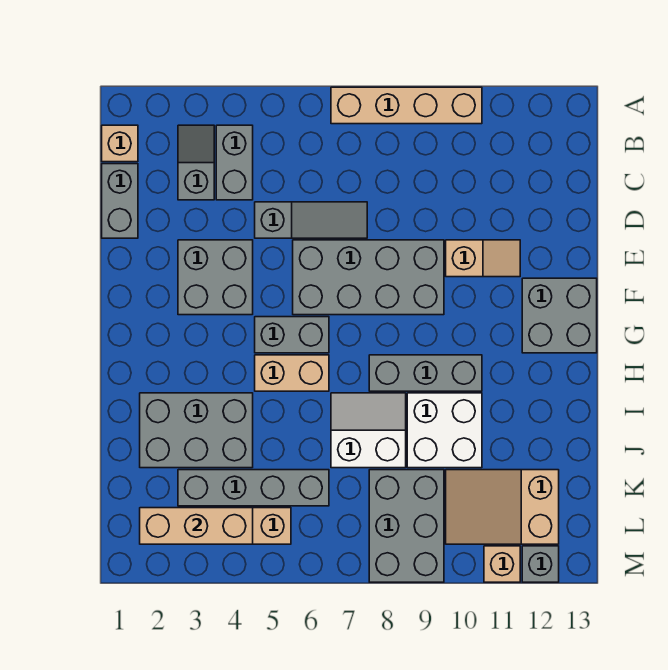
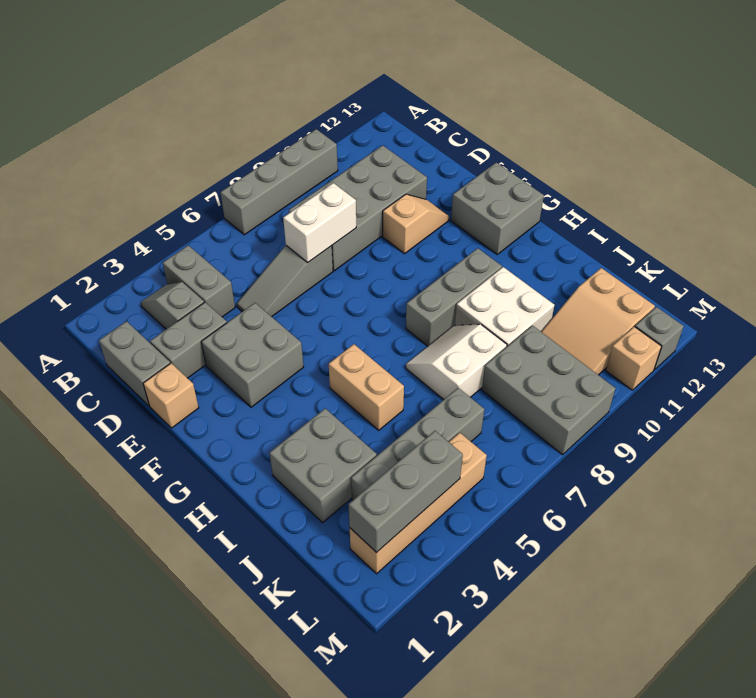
tan brick A7:A10 level 1 -> grey brick A7:A10 level 1
tan brick B1 level 1 -> tan brick E1 level 1
grey slope D5:D7 level 1 top 5 -> grey slope D5:D7 level 1 top 7
none -> white brick D7:D8 level 2
grey brick E6:F9 level 1 -> grey brick C8:D11 level 1
grey brick G5:G6 level 1 -> grey brick D2:D3 level 1
tan brick H5:H6 level 1 -> tan brick H5:I5 level 1
grey brick I2:J4 level 1 -> grey brick I2:J3 level 1
tan brick L2:L4 level 2 -> grey brick L2:L4 level 2

